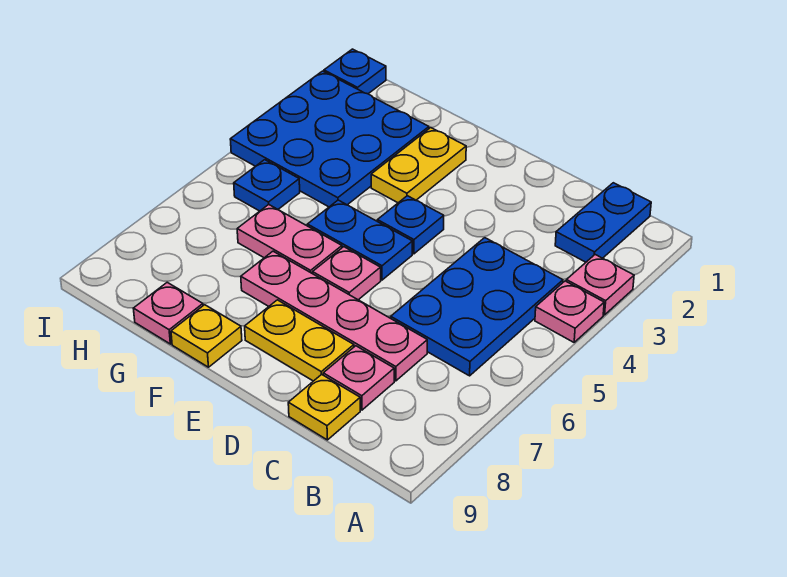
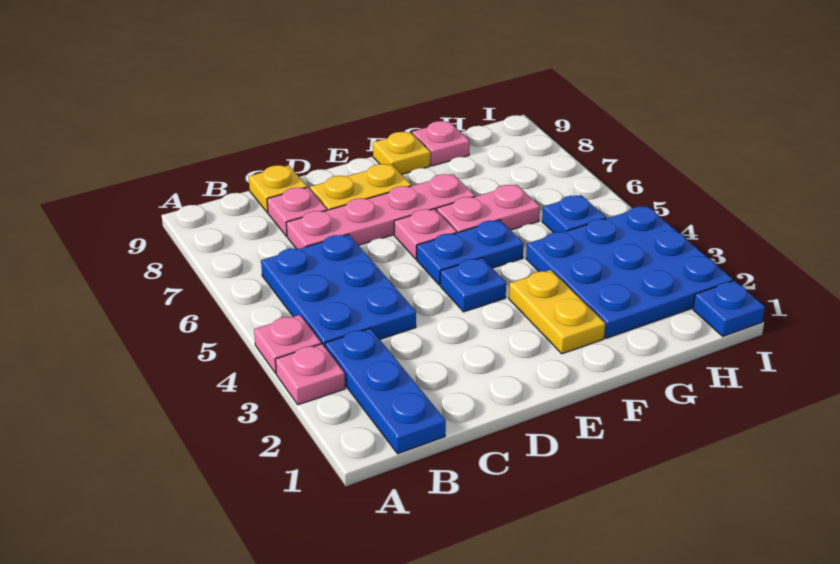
blue plate B1:B2 level 1 -> blue plate B1:B3 level 1

